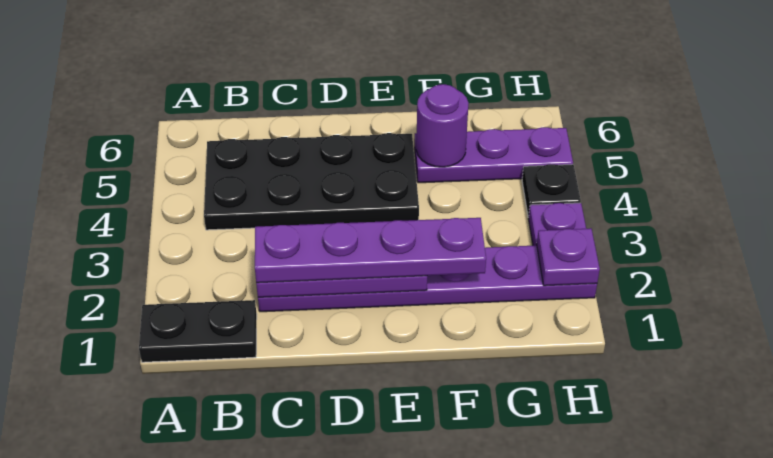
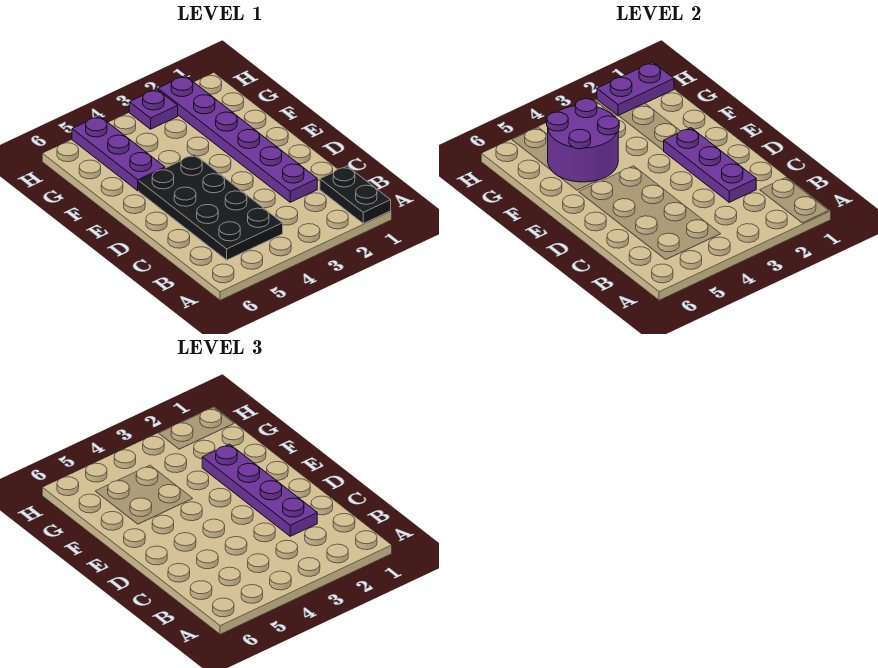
purple round brick F5 level 2 -> purple round brick F4:G5 level 2
purple plate H2 level 2 -> purple plate H1:H2 level 2
black plate H4 level 1 -> none

